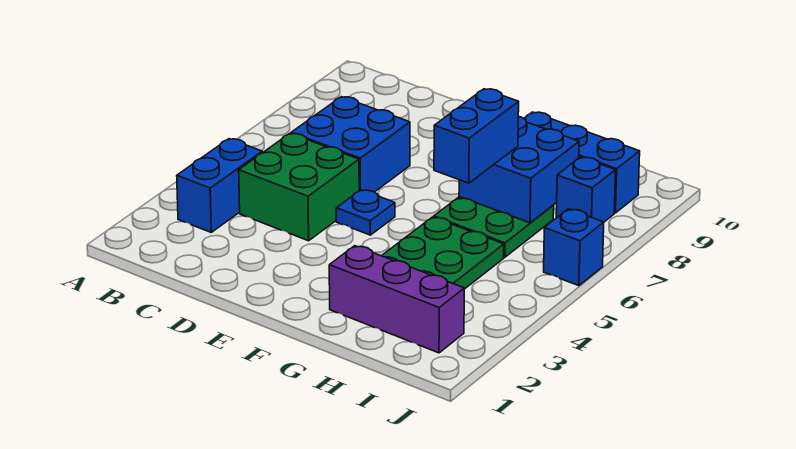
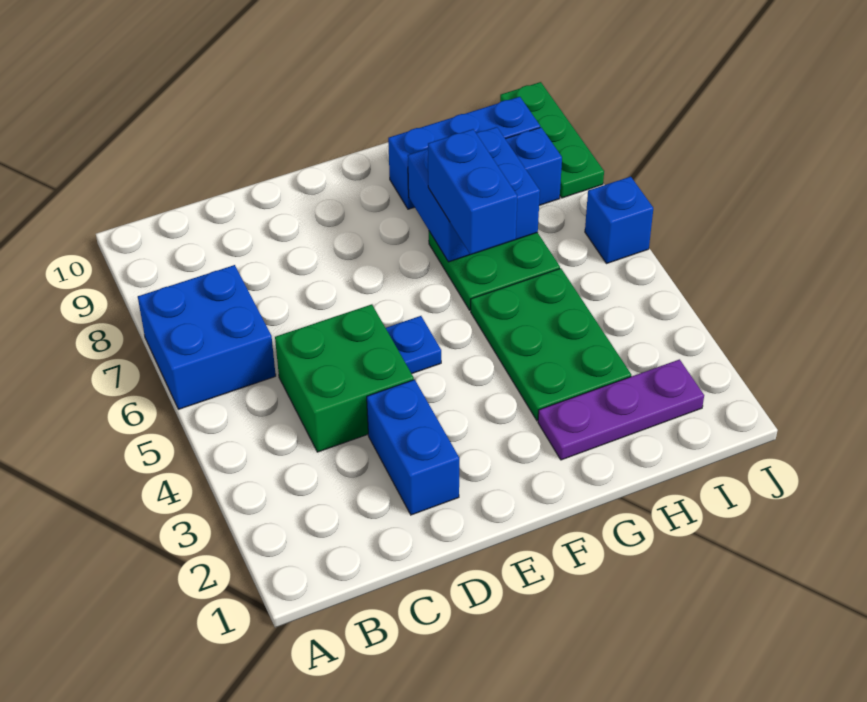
blue brick B3:B4 level 1 -> blue brick D2:D3 level 1
blue brick C6:D7 level 1 -> blue brick A6:B7 level 1
purple brick G2:I2 level 1 -> purple plate G2:I2 level 1
none -> green plate J8:J10 level 1

